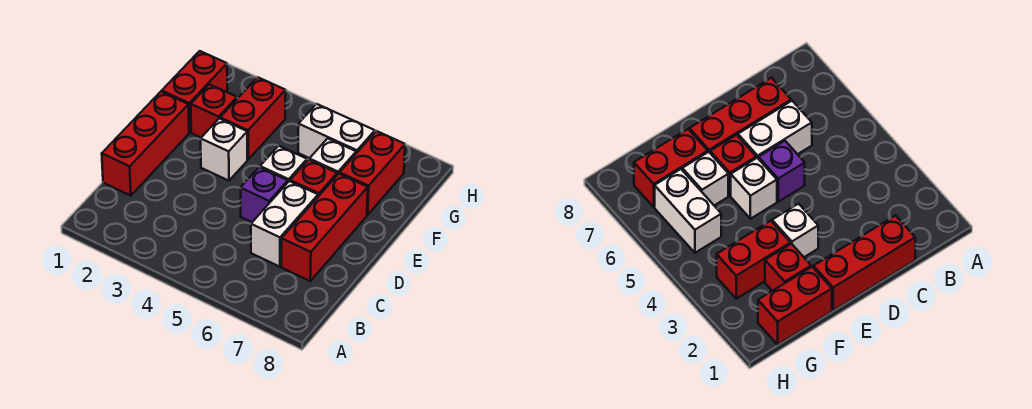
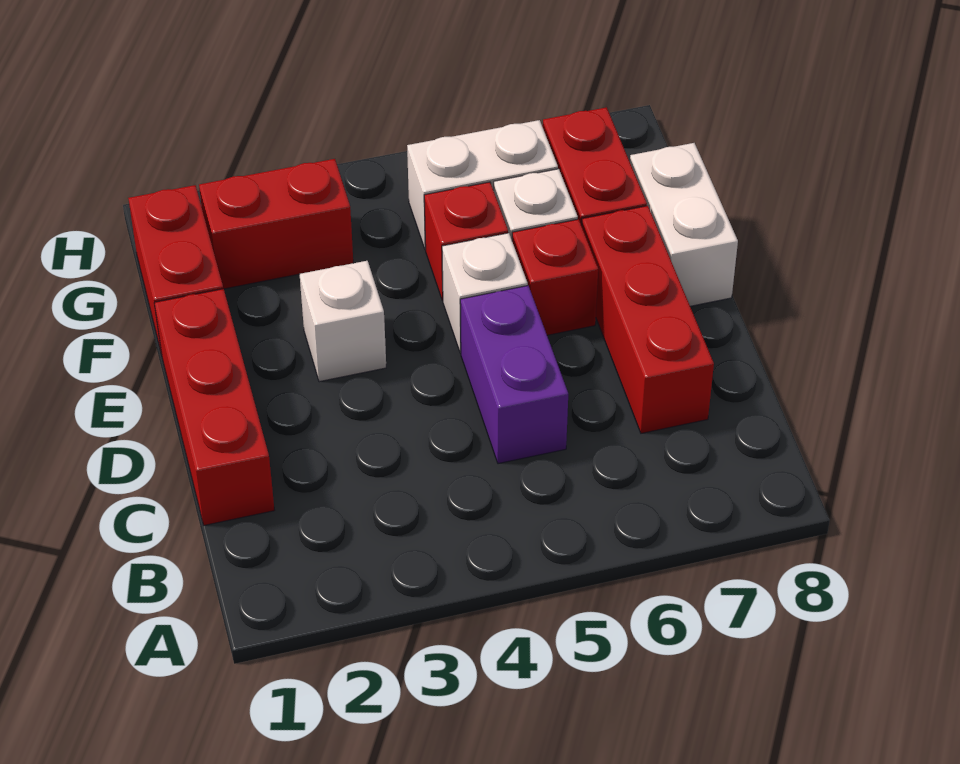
white brick C6:D6 level 1 -> white brick E8:F8 level 1
purple brick D5 level 1 -> purple brick C5:D5 level 1
red brick F2 level 1 -> red brick F5 level 1
red brick F3:G3 level 1 -> red brick G2:G3 level 1

